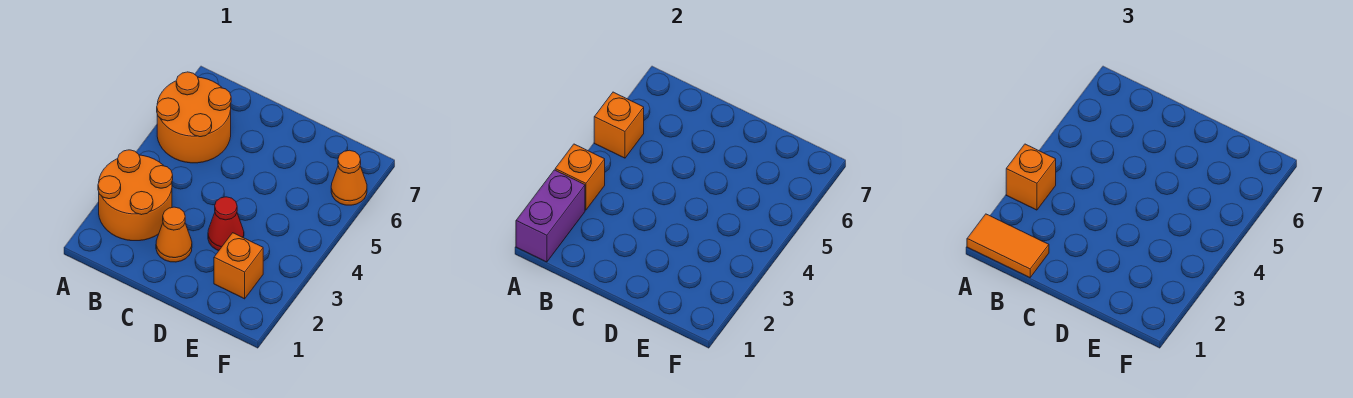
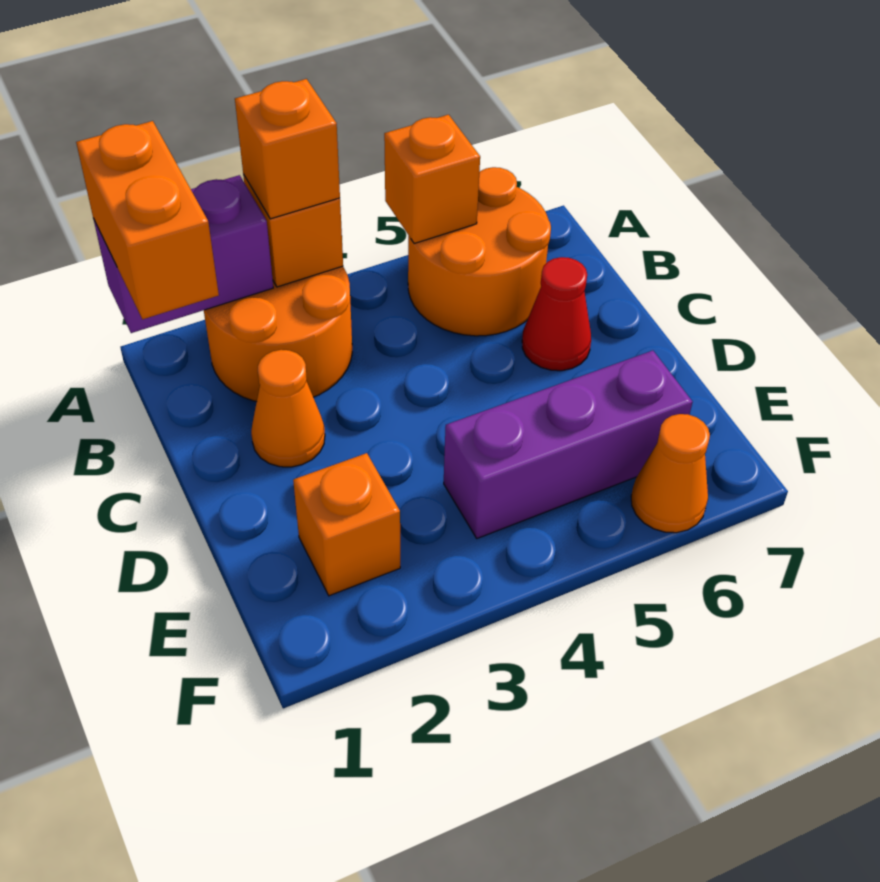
orange tile A1:B1 level 3 -> orange brick A1:B1 level 3
red cone D3 level 1 -> red cone C6 level 1
none -> purple brick E4:E6 level 1

